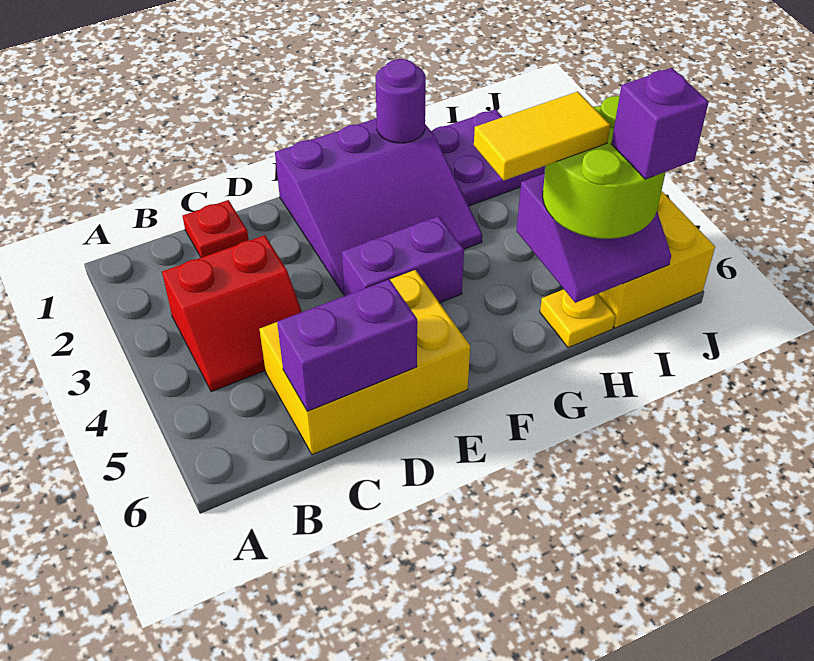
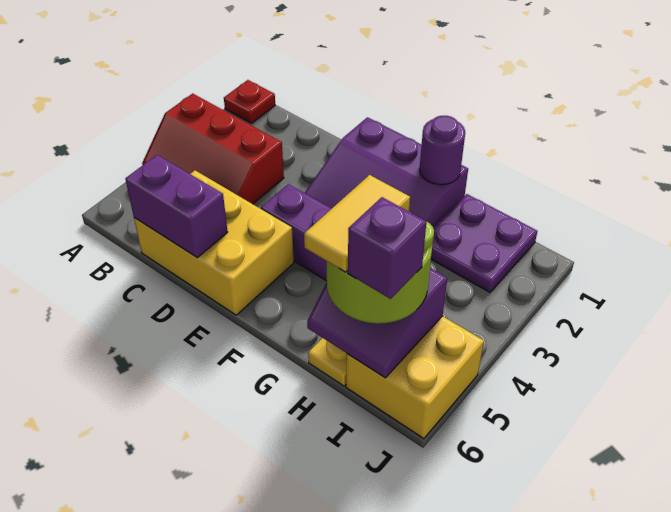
red slope B3:C4 level 1 top 3 -> red slope A3:C4 level 1 top 3
red plate C1 level 1 -> red plate A1 level 1
yellow tile G5:H5 level 4 -> yellow tile H5:H6 level 4

